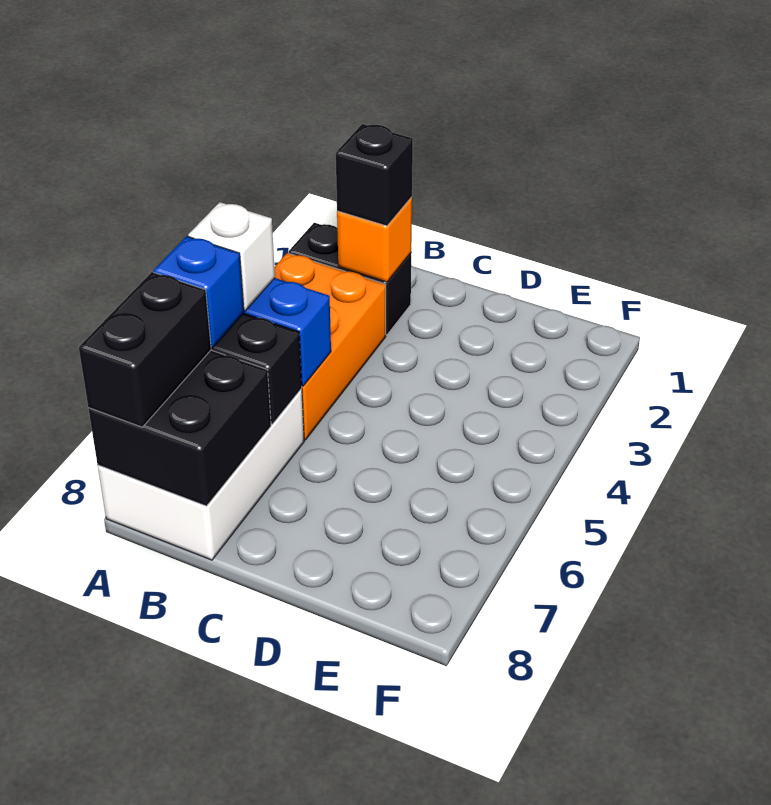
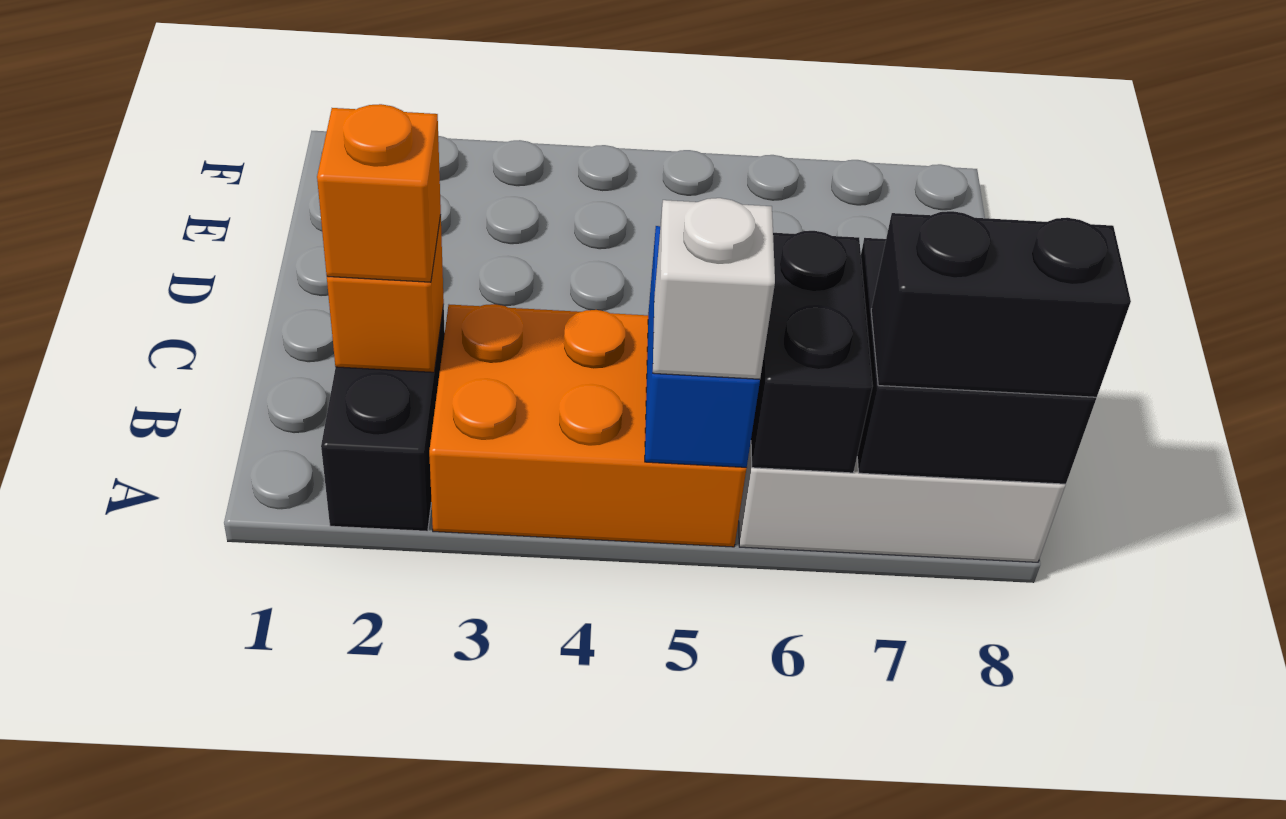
blue brick A6 level 3 -> none
black brick B2 level 3 -> orange brick B2 level 3

